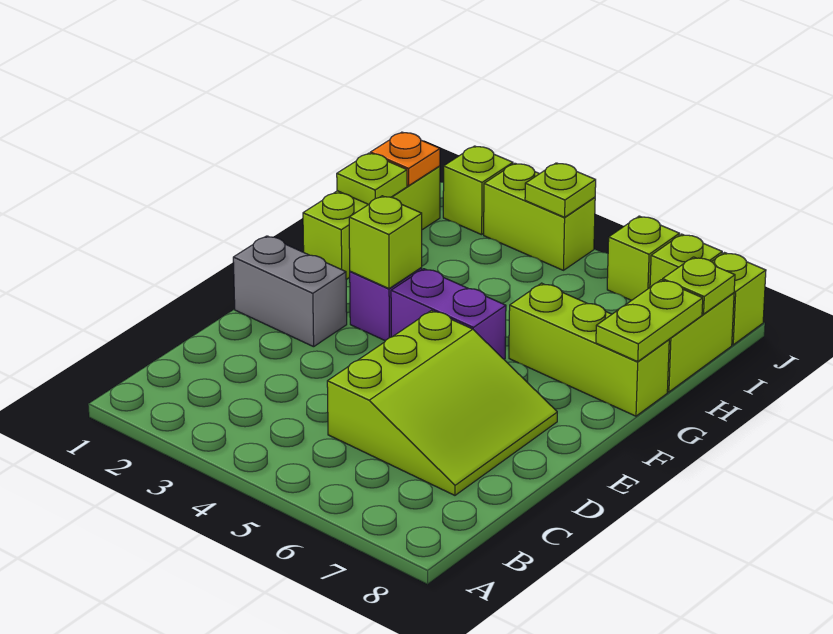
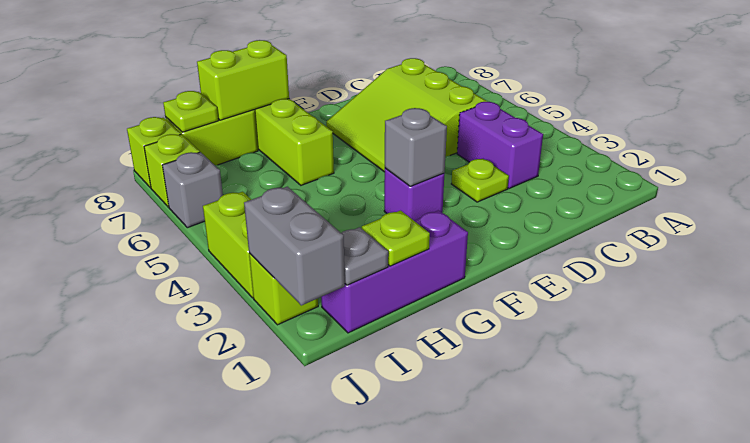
lime slope C5:E7 level 1 top 5 -> lime slope C5:E7 level 1 top C
grey brick E1:E2 level 1 -> grey brick J1:J2 level 2
lime brick F3 level 2 -> grey brick F3 level 2
purple brick F4:F5 level 1 -> purple brick C3:C4 level 1
lime brick G1:I1 level 1 -> purple brick G1:I1 level 1
lime plate G8:H8 level 2 -> lime brick G8:H8 level 2
orange plate I1 level 2 -> grey plate I1 level 2
lime plate J4 level 2 -> lime plate D3 level 1
lime brick J6 level 1 -> grey brick J6 level 1

